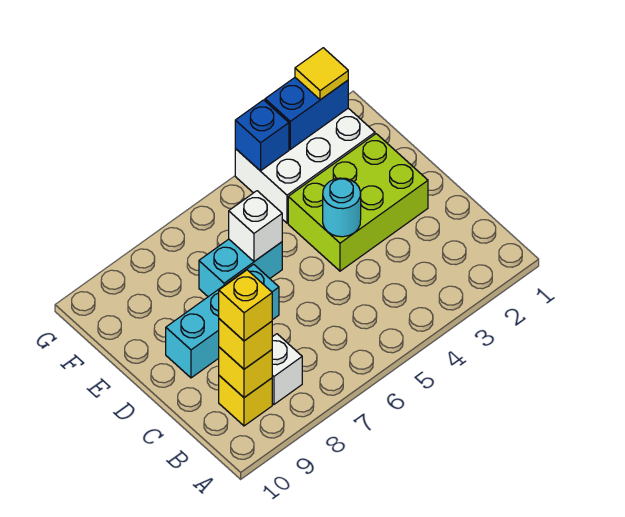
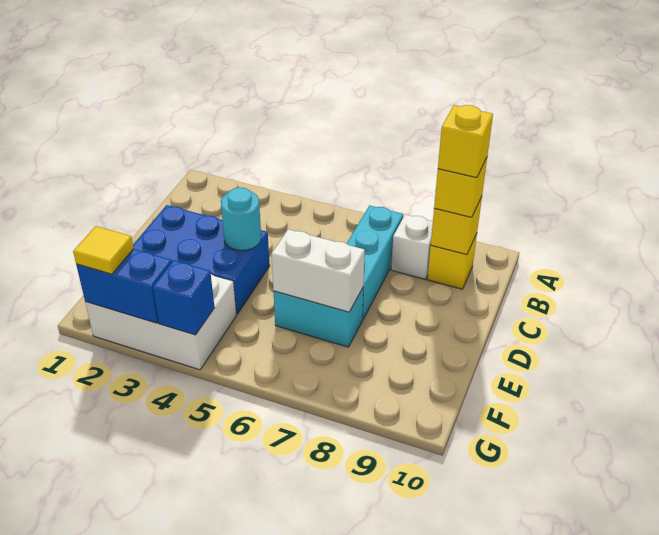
lime brick D2:E4 level 1 -> blue brick D2:E4 level 1
cyan brick D7:D9 level 1 -> cyan brick B7:D7 level 1
white brick E6 level 2 -> white brick E6:E7 level 2

